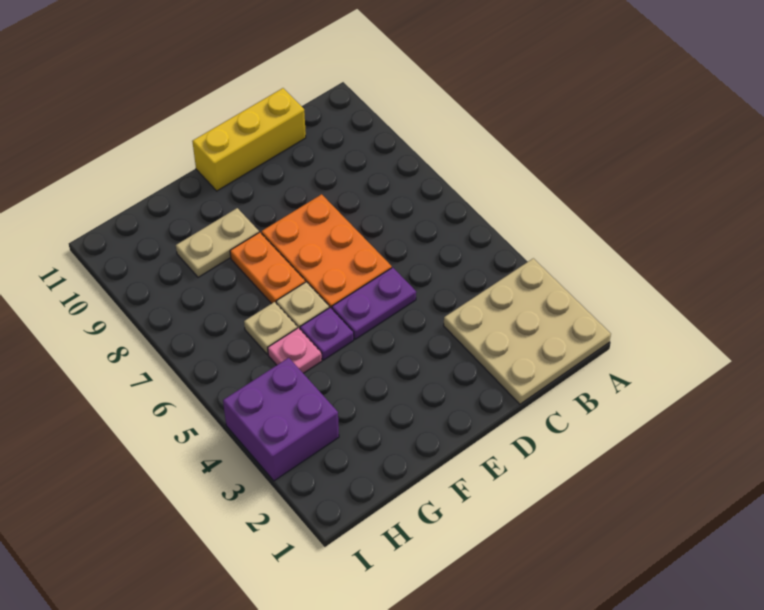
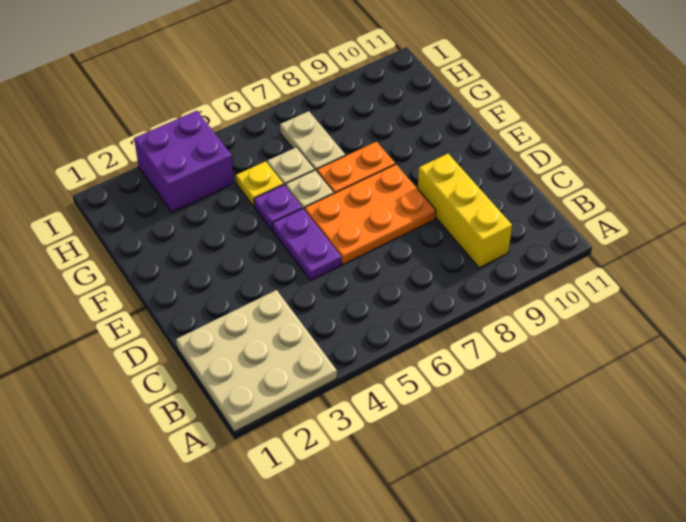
yellow brick C11:E11 level 1 -> yellow brick B9:D9 level 1
tan plate F9:G9 level 1 -> tan plate G7:H7 level 1
pink plate G5 level 1 -> yellow plate G5 level 1

